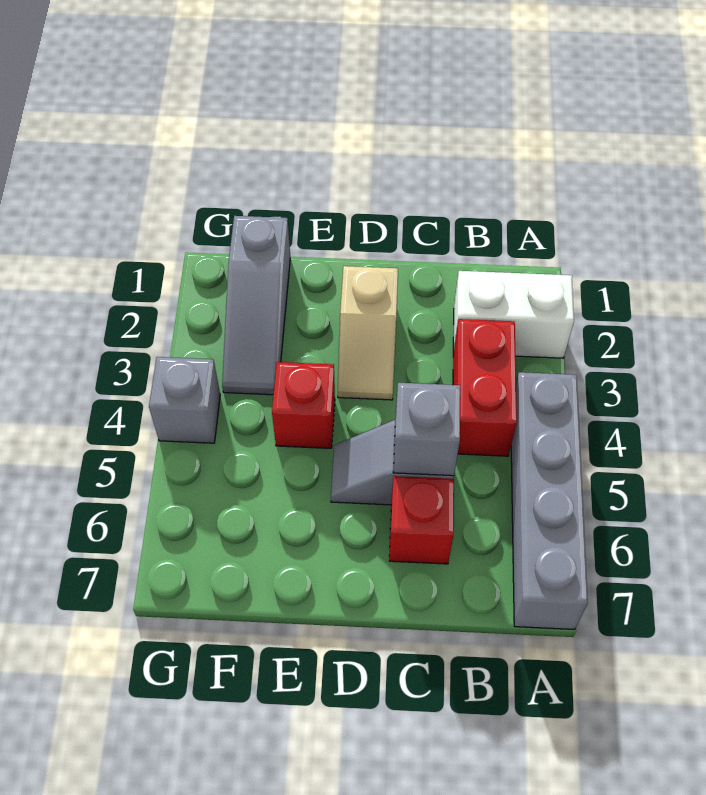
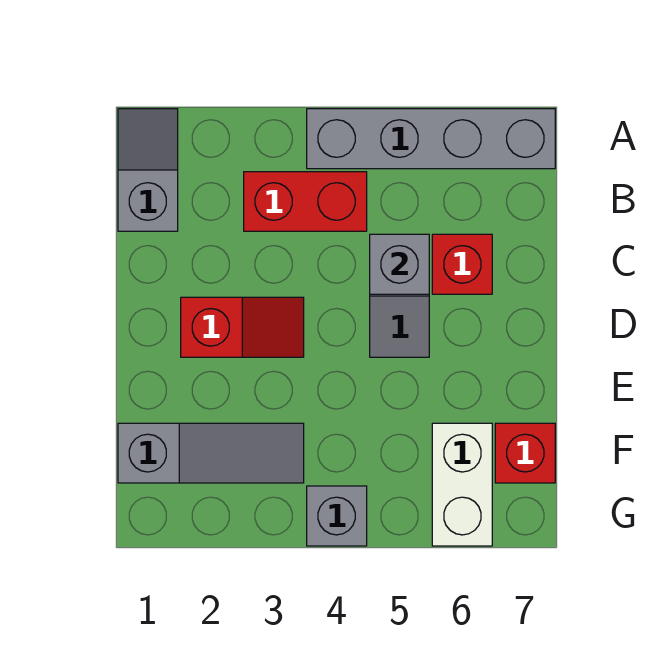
none -> grey slope A1:B1 level 1 top B
white brick A2:B2 level 1 -> white brick F6:G6 level 1
tan slope D2:D3 level 1 top 2 -> red slope D2:D3 level 1 top 2
red brick E4 level 1 -> red brick F7 level 1

